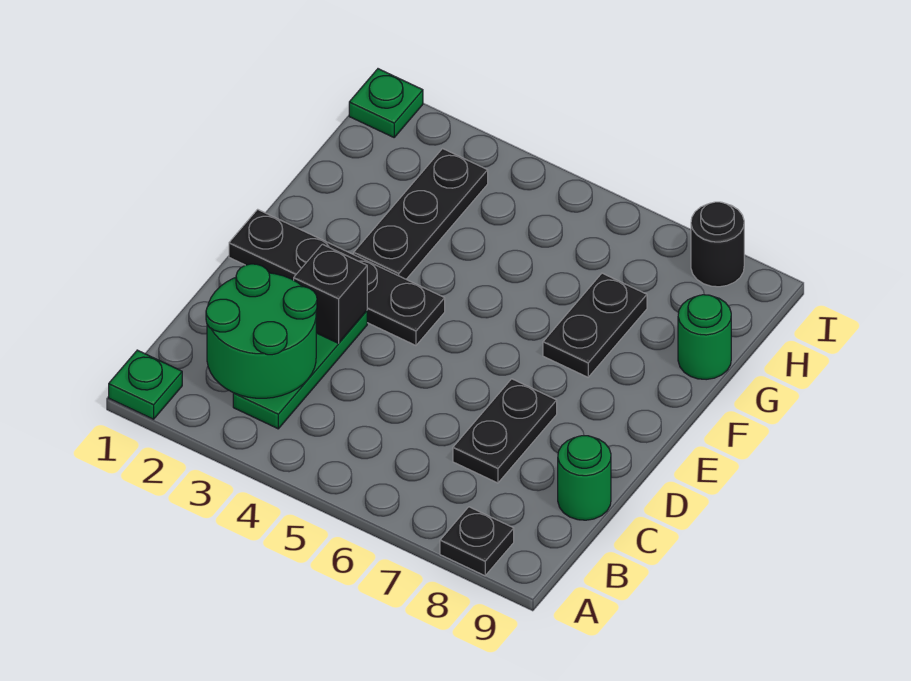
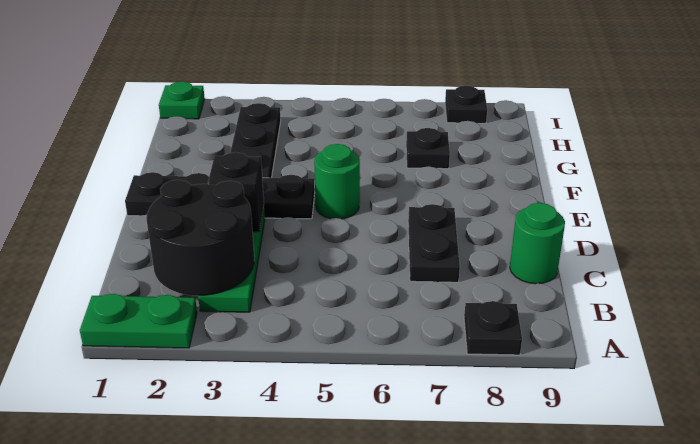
green plate A1 level 1 -> green plate A1:A2 level 1
green round brick B2:C3 level 2 -> black round brick B2:C3 level 2
black plate F7:G7 level 1 -> black plate G7 level 1
green round brick G9 level 1 -> green round brick E5 level 1
black round brick I8 level 1 -> black plate I8 level 1

